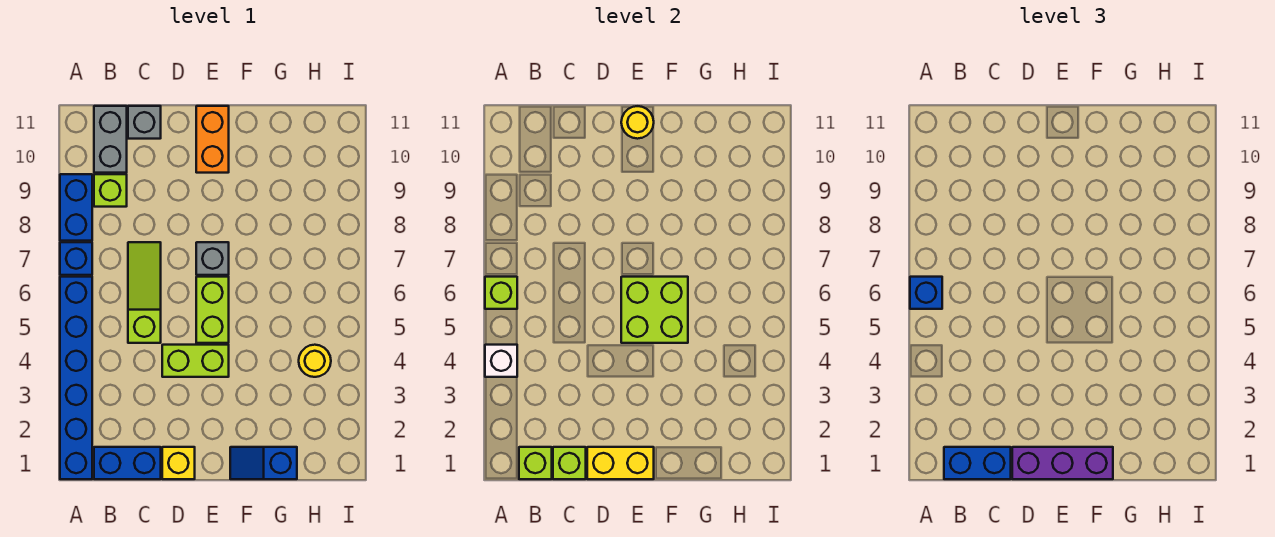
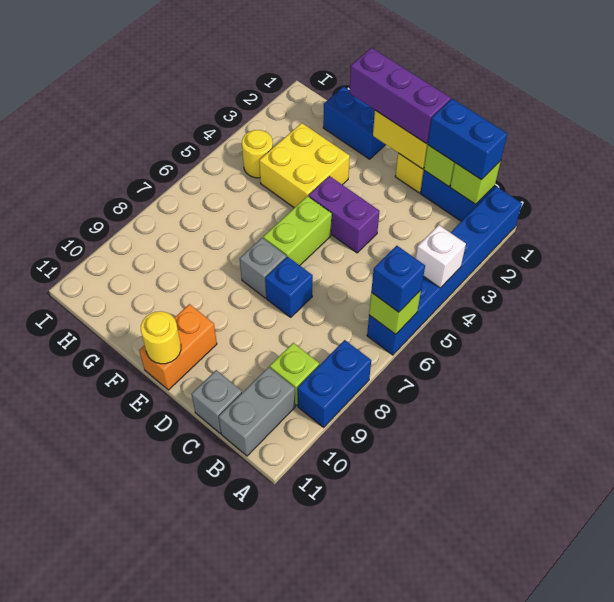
blue brick A7 level 1 -> blue brick D7 level 1
lime slope C5:C7 level 1 top 5 -> none
lime brick D4:E4 level 1 -> purple brick D4:E4 level 1
lime brick E5:F6 level 2 -> none
blue slope F1:G1 level 1 top G -> blue brick F1:G1 level 1
none -> yellow brick F3:G4 level 1

